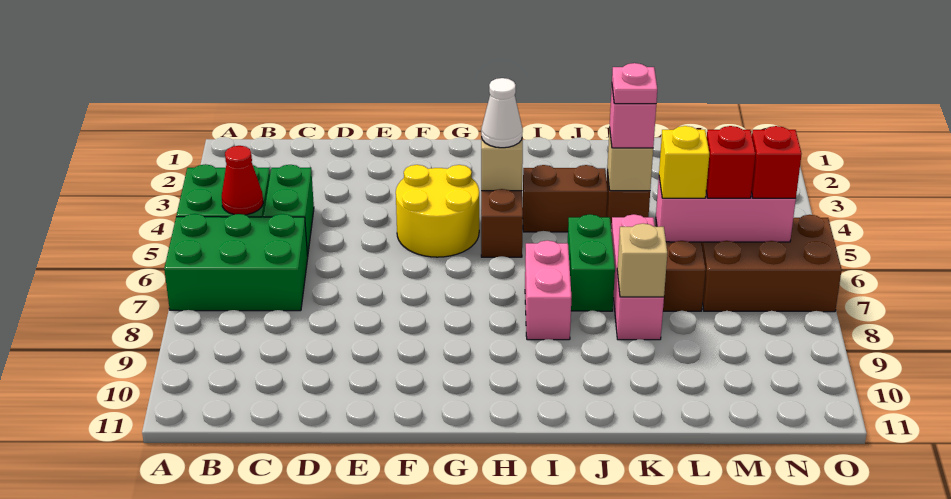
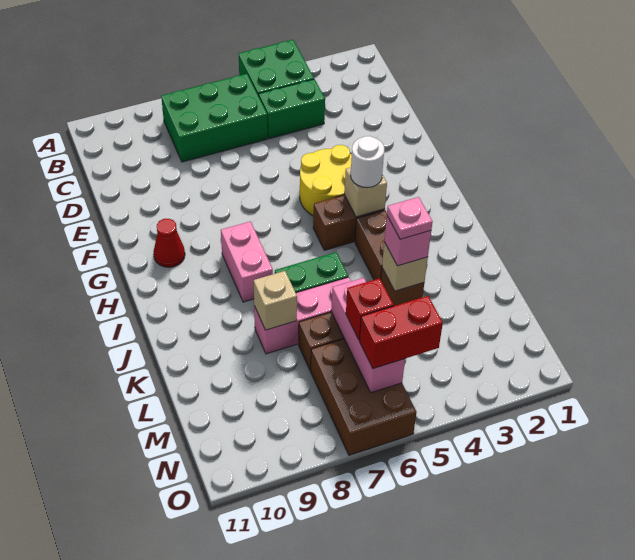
green brick A6:C7 level 1 -> green brick B6:C8 level 1
red cone B5 level 2 -> red cone G10 level 1
white cone H4 level 3 -> white round brick H4 level 3
pink brick I7:I8 level 1 -> pink brick H8:I8 level 1
yellow brick L6 level 3 -> none
red brick N6 level 3 -> red brick N5:N6 level 3

